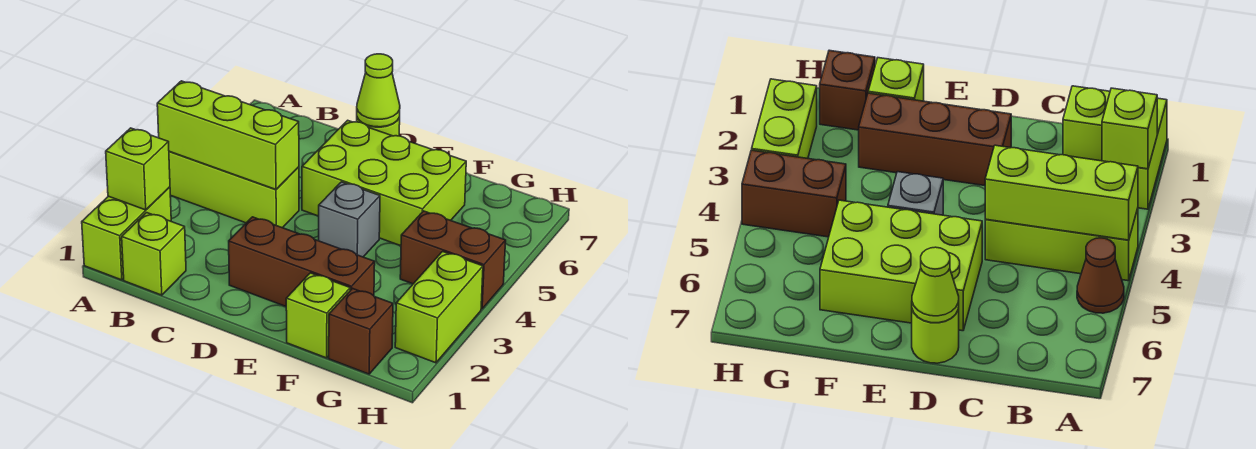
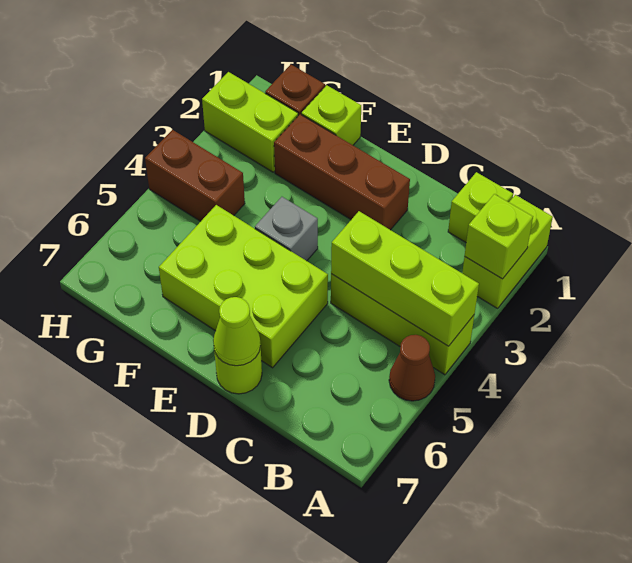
lime brick H2:H3 level 1 -> lime brick G2:H2 level 1

